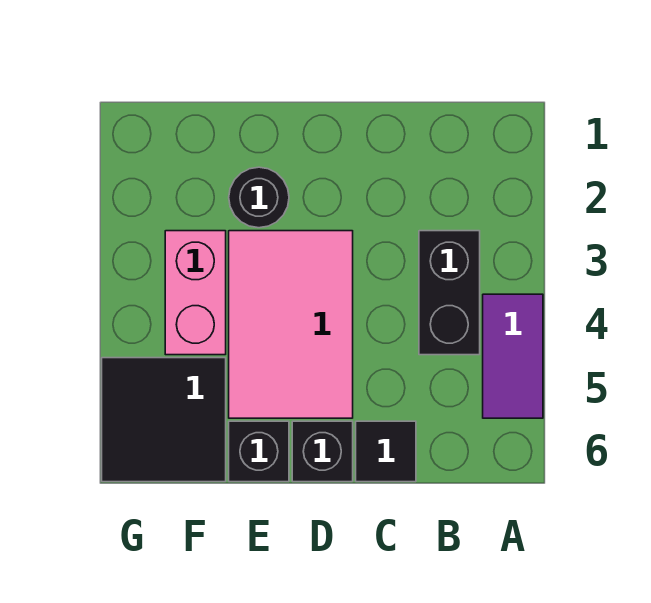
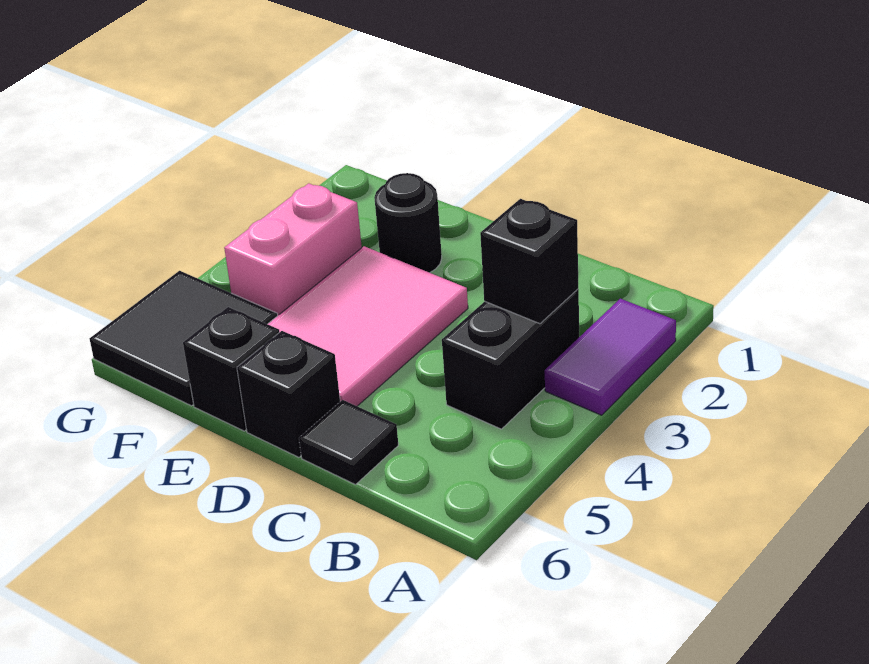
purple tile A4:A5 level 1 -> purple tile A2:A3 level 1
none -> black brick B3 level 2

